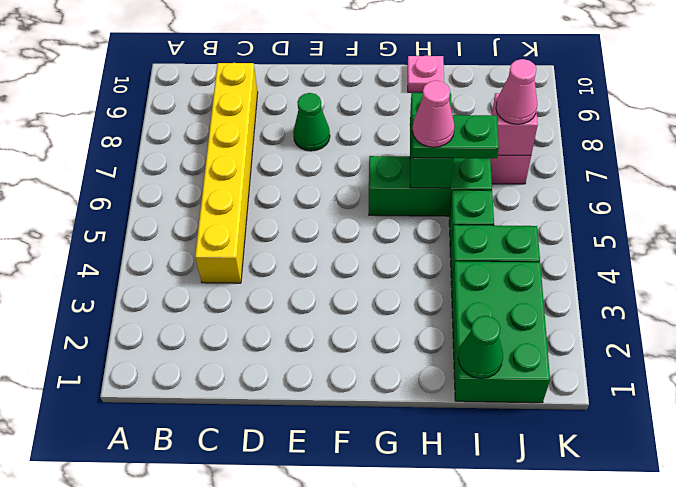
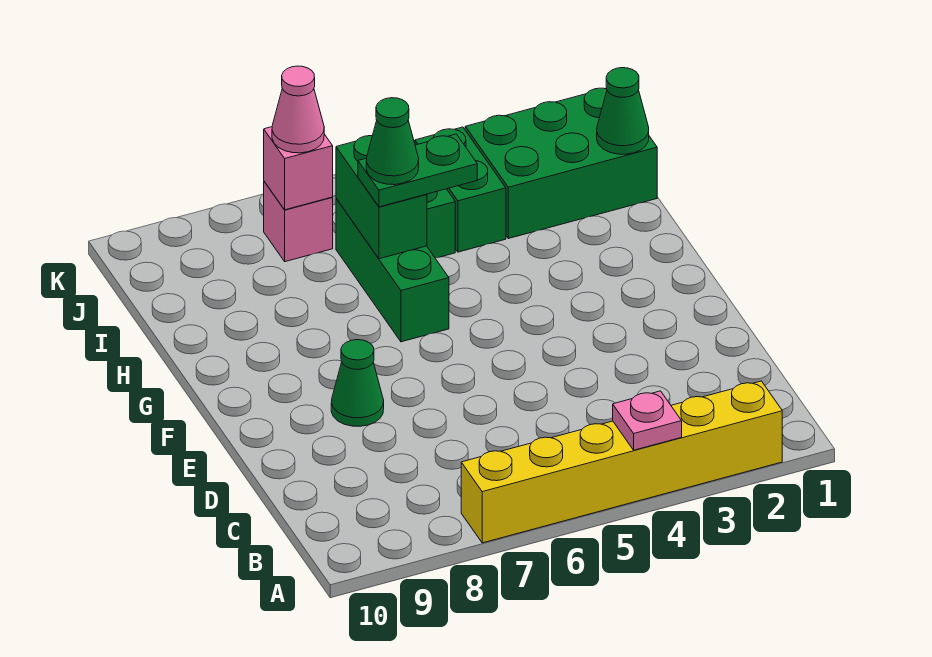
yellow brick C4:C9 level 1 -> yellow brick A2:A7 level 1
green brick H6:H7 level 2 -> green brick H6:I6 level 2
green plate H6:I6 level 3 -> green plate H5:H6 level 3
pink cone H6 level 4 -> green cone H6 level 4
pink plate H10 level 1 -> pink plate A4 level 2

